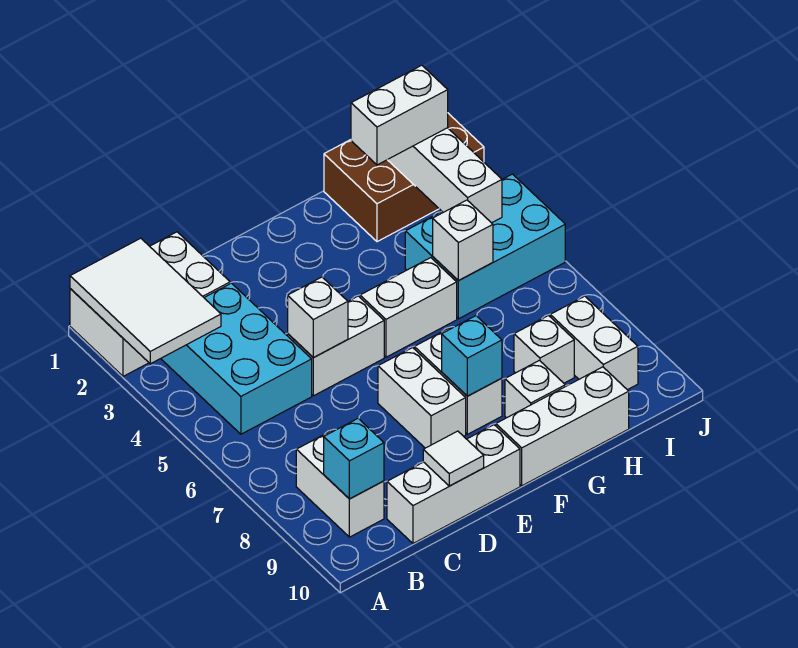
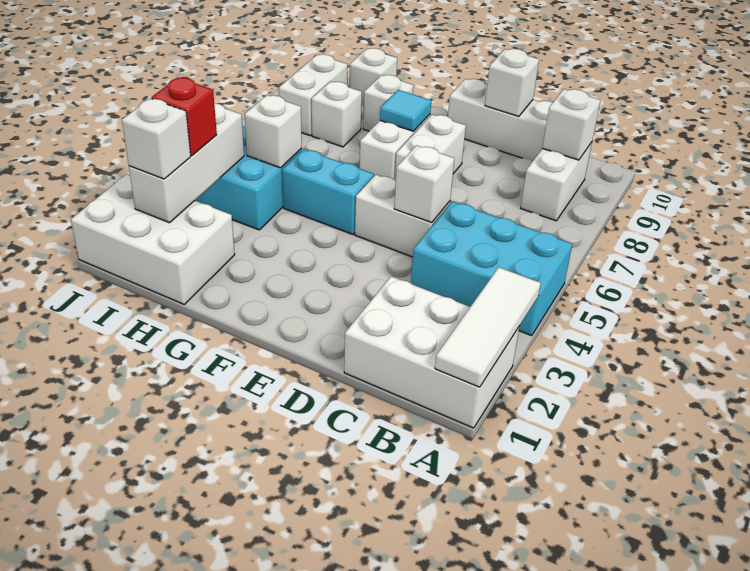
white tile A1:B3 level 2 -> white tile A1:A3 level 2
cyan brick B3:C5 level 1 -> cyan brick A4:C5 level 1
cyan brick B9 level 2 -> white brick B9 level 2
white tile D10 level 2 -> white brick D10 level 2
white brick F5:G5 level 1 -> cyan brick F5:G5 level 1
cyan brick F8 level 2 -> cyan tile F8 level 2
white brick F10:H10 level 1 -> white brick H10 level 1
brown brick H1:J2 level 1 -> white brick H1:J2 level 1
white brick H2:I2 level 3 -> white brick I2 level 3
none -> red brick I3 level 3

